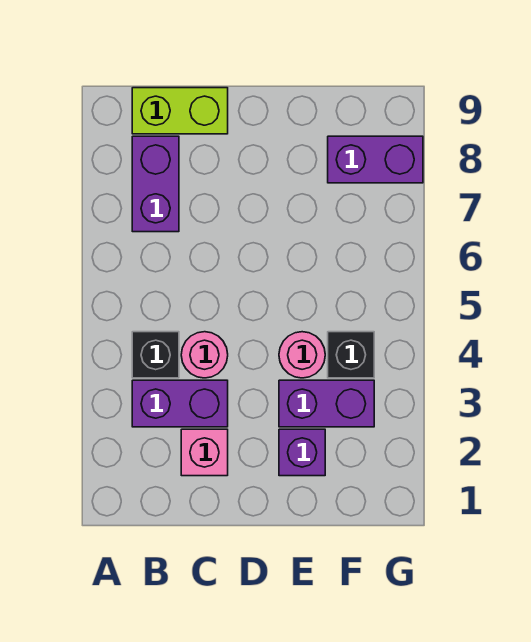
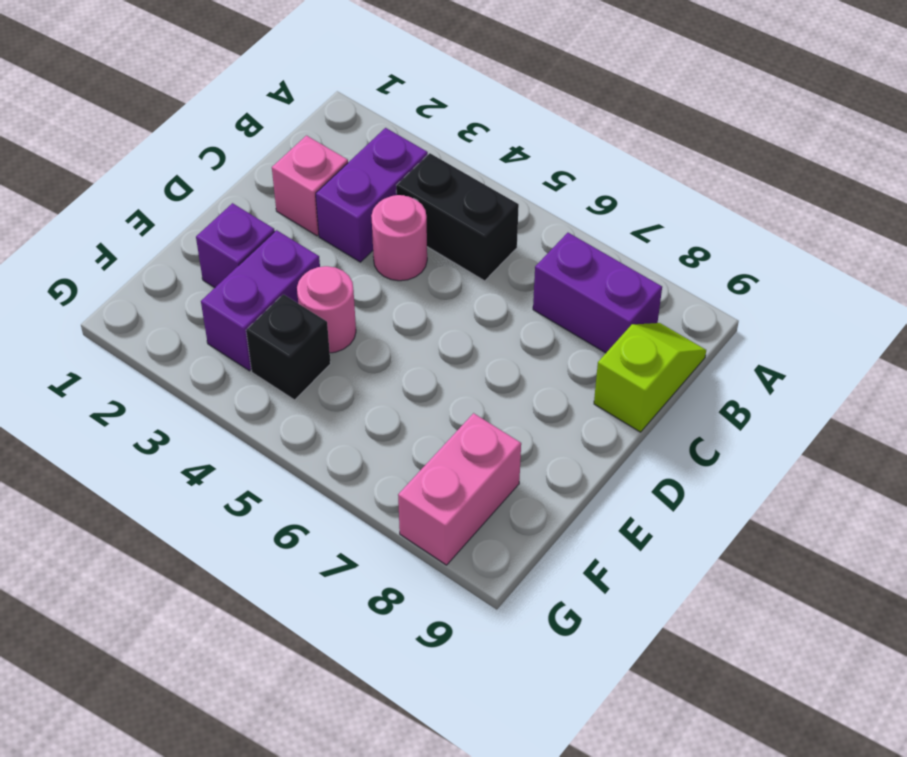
black brick B4 level 1 -> black brick B4:B5 level 1
lime brick B9:C9 level 1 -> lime slope B9:C9 level 1 top C
purple brick F8:G8 level 1 -> pink brick F8:G8 level 1

